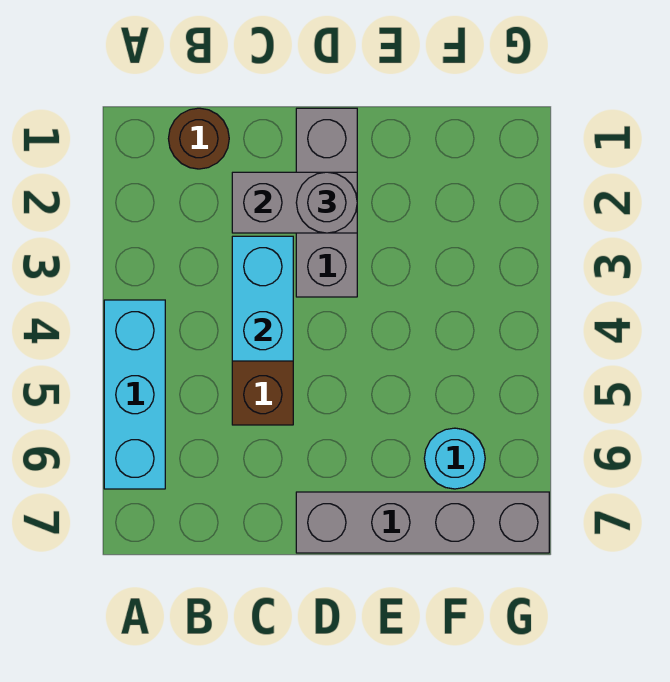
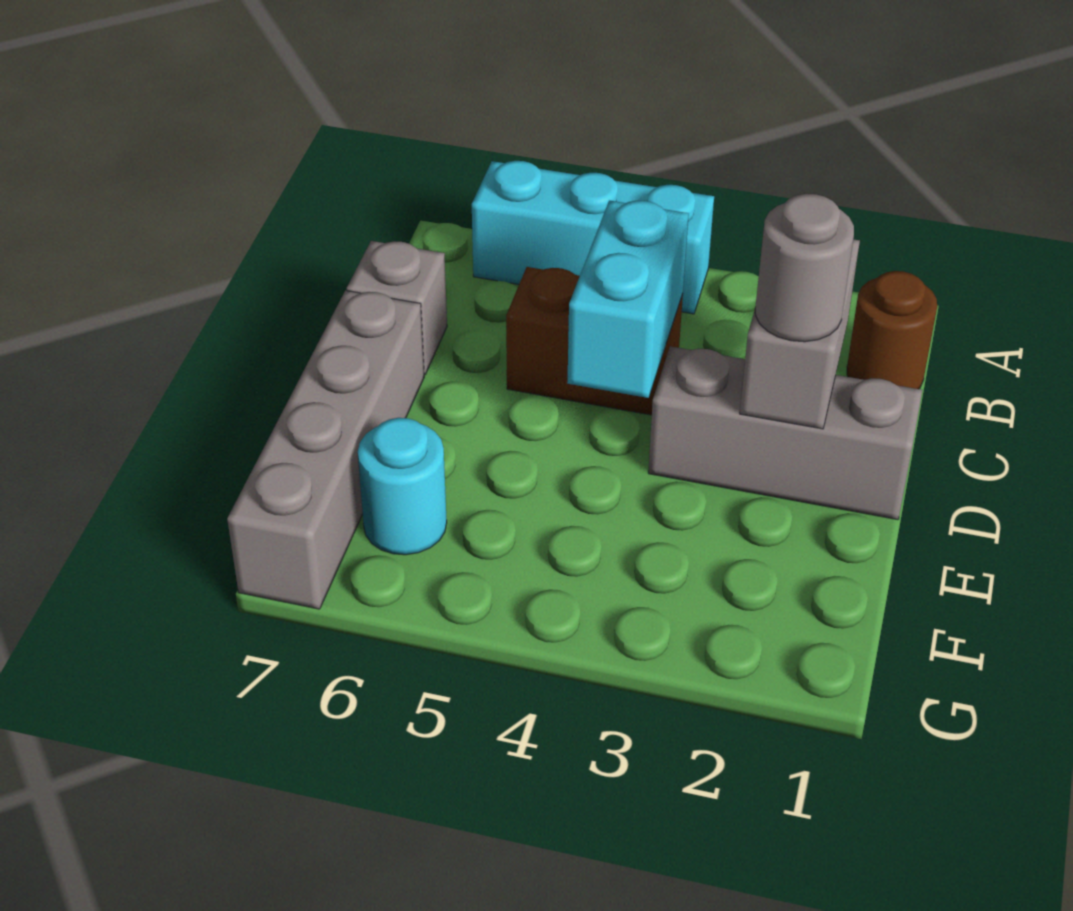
cyan brick C3:C4 level 2 -> cyan brick C4:D4 level 2
none -> grey brick C7 level 1

